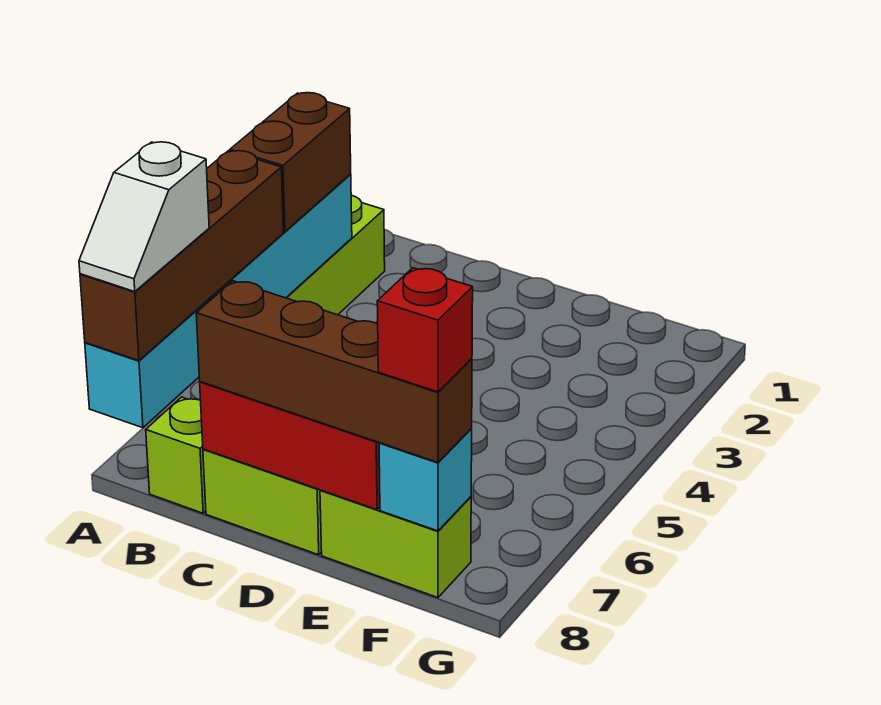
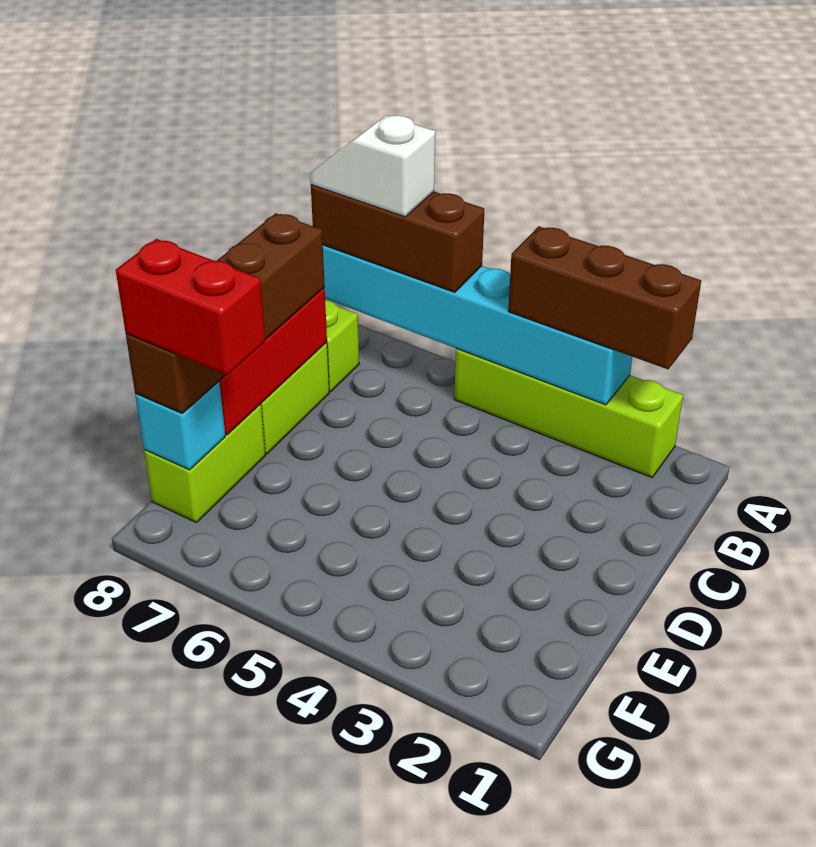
brown brick A3:A4 level 3 -> brown brick A2:A4 level 3
brown brick A5:A8 level 3 -> brown brick A6:A8 level 3
red brick F8 level 4 -> red brick F7:F8 level 4

